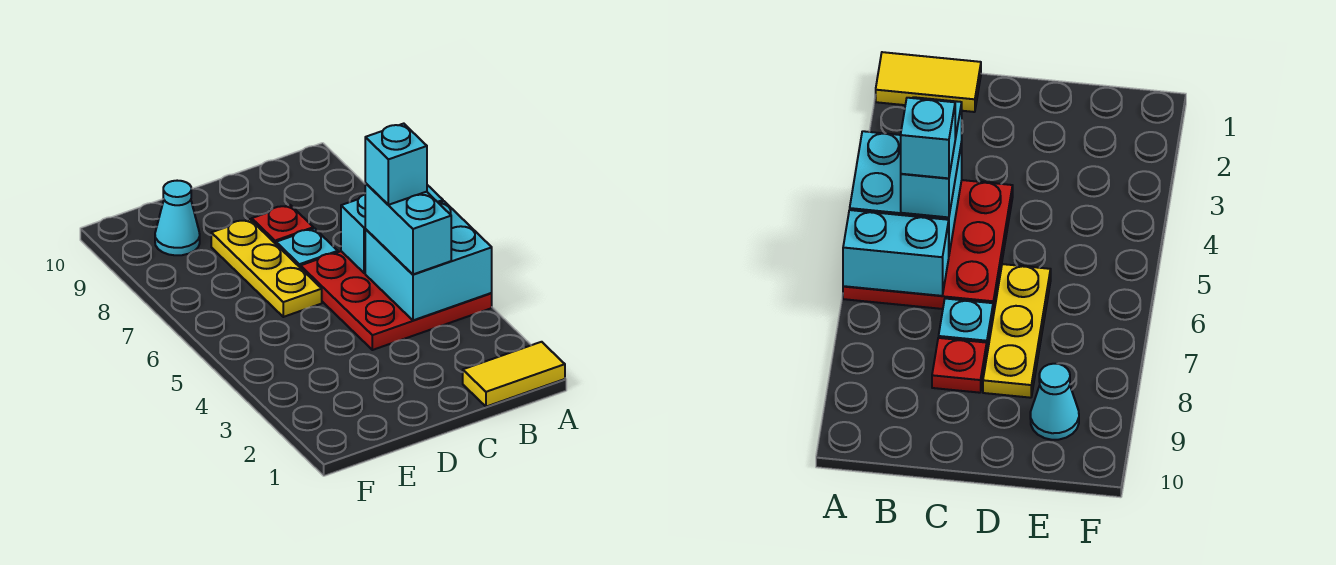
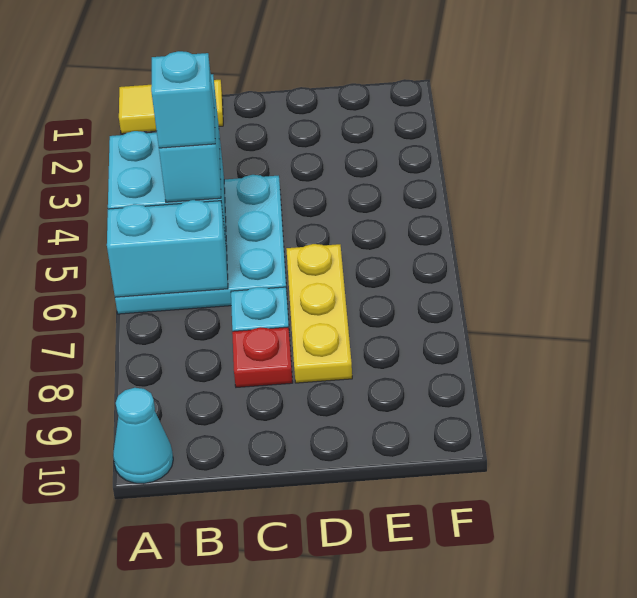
red plate A4:C6 level 1 -> cyan plate A4:C6 level 1
cyan cone E9 level 1 -> cyan cone A10 level 1

